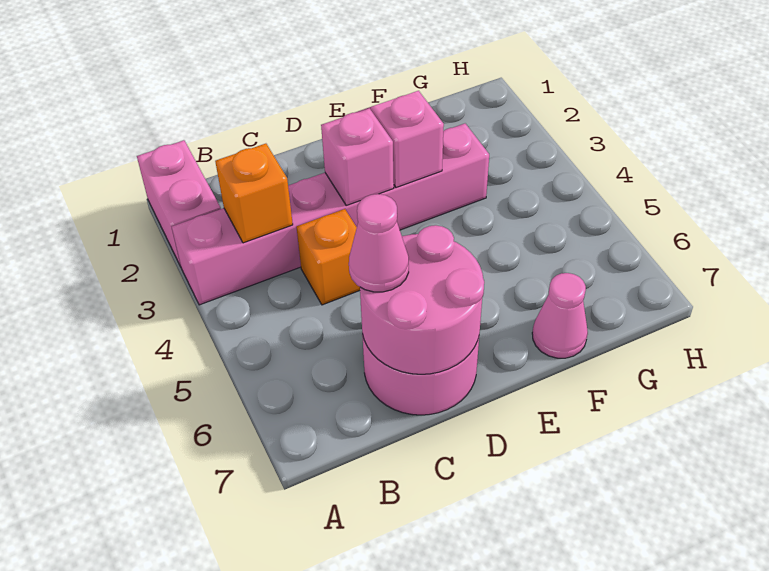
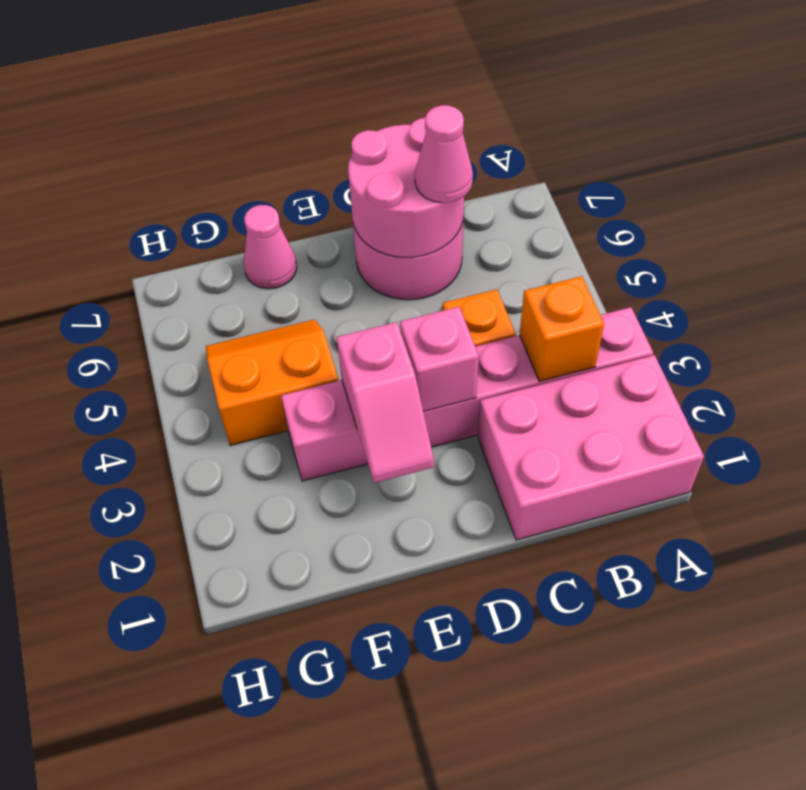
pink brick A1:A2 level 1 -> pink brick A1:C2 level 1
none -> orange slope F4:G5 level 1 top 4

